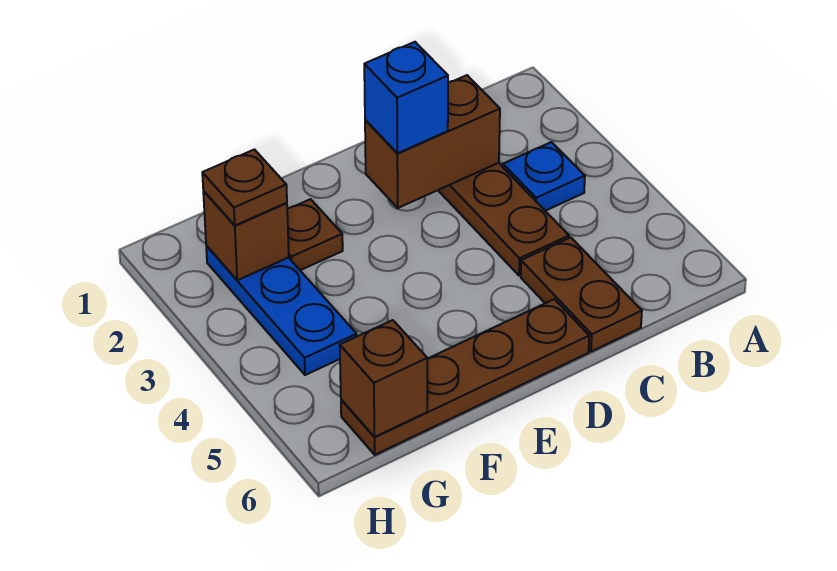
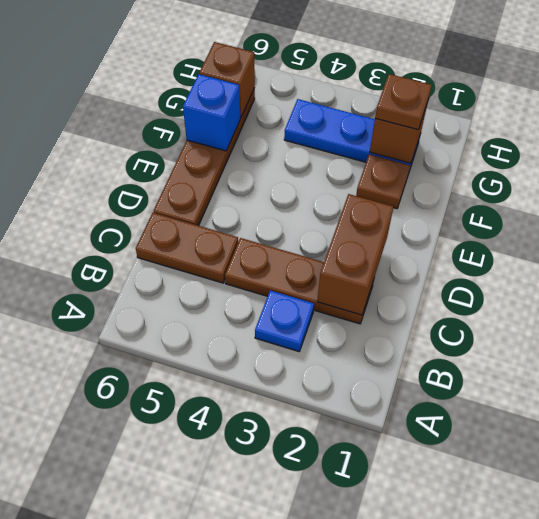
blue brick D2 level 3 -> blue brick F6 level 2

